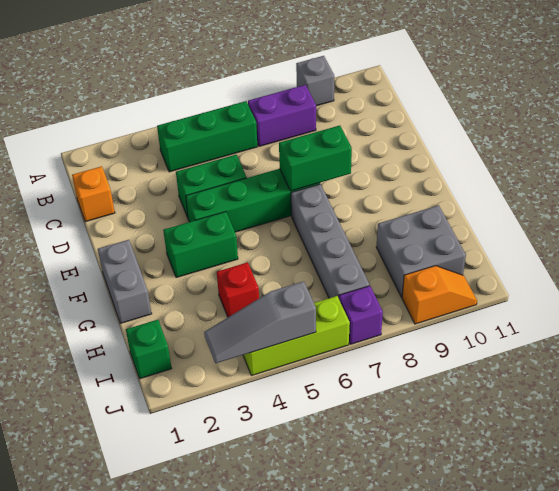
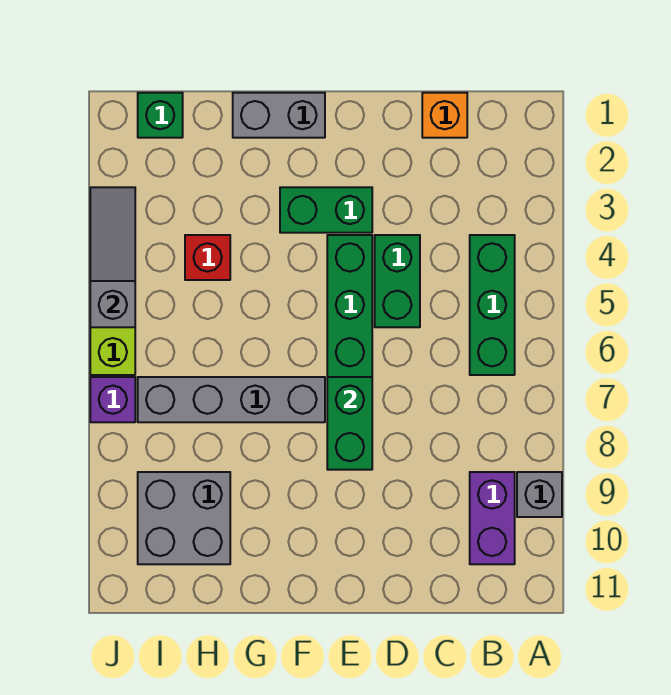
purple brick B7:B8 level 1 -> purple brick B9:B10 level 1
green brick F3:F4 level 1 -> green brick E3:F3 level 1
orange slope J9:J10 level 1 top 9 -> none

